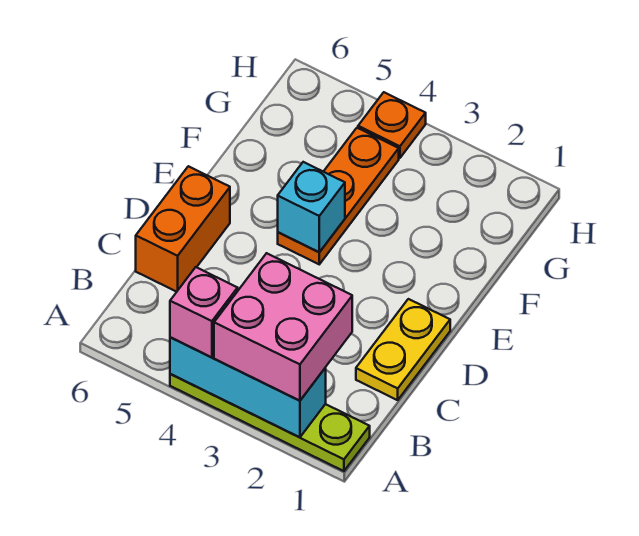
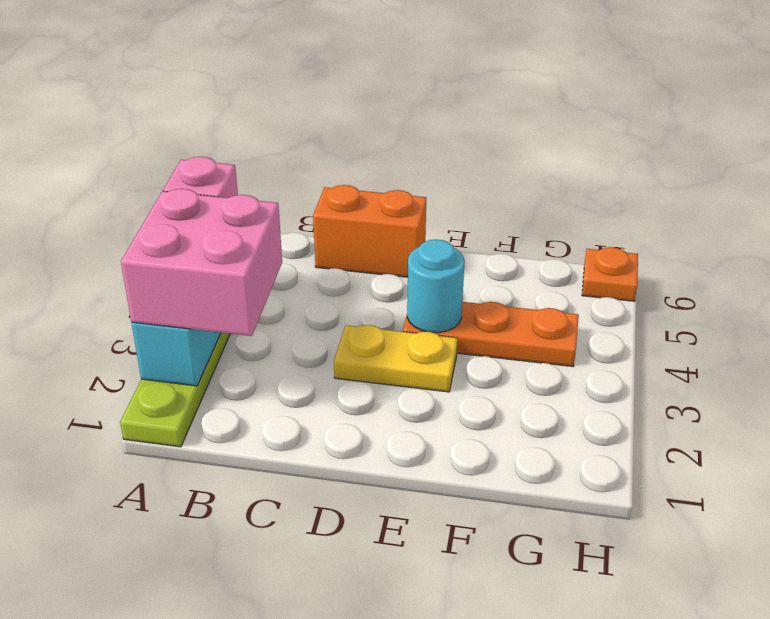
yellow plate C1:D1 level 1 -> yellow plate D3:E3 level 1
cyan brick E4 level 2 -> cyan round brick E4 level 2
orange plate H4 level 1 -> orange plate H6 level 1

